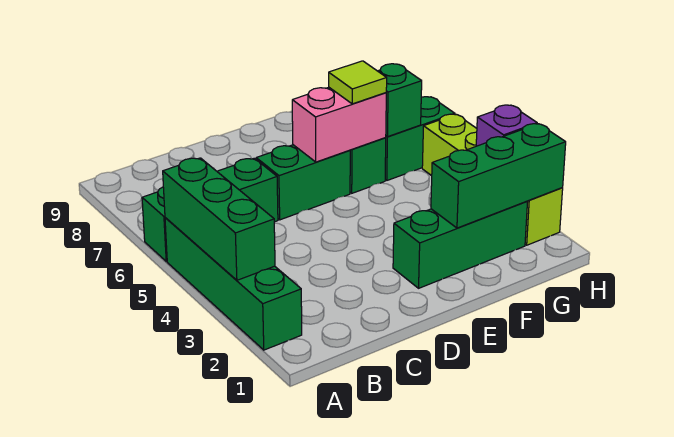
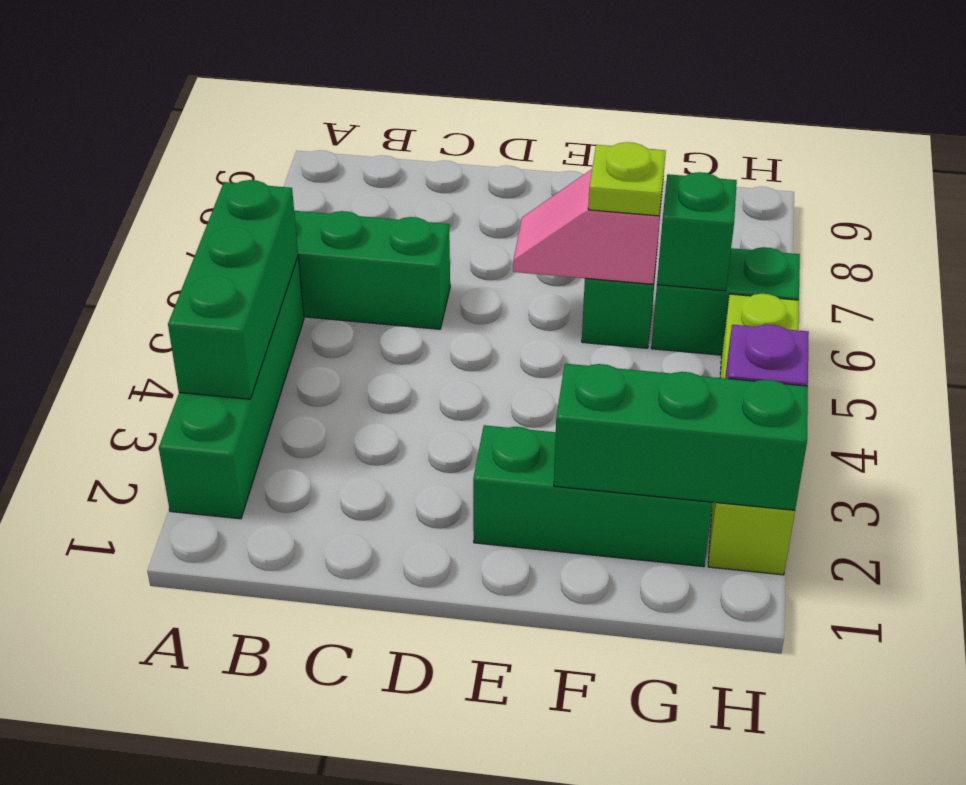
green brick D6:E6 level 1 -> none
pink brick E6:F6 level 2 -> pink slope E6:F6 level 2 top F
lime tile F6 level 3 -> lime plate F6 level 3

